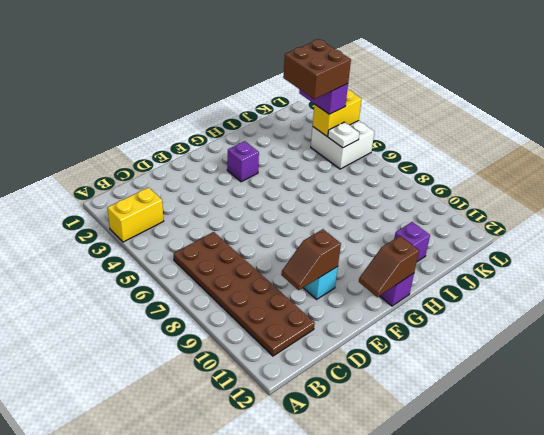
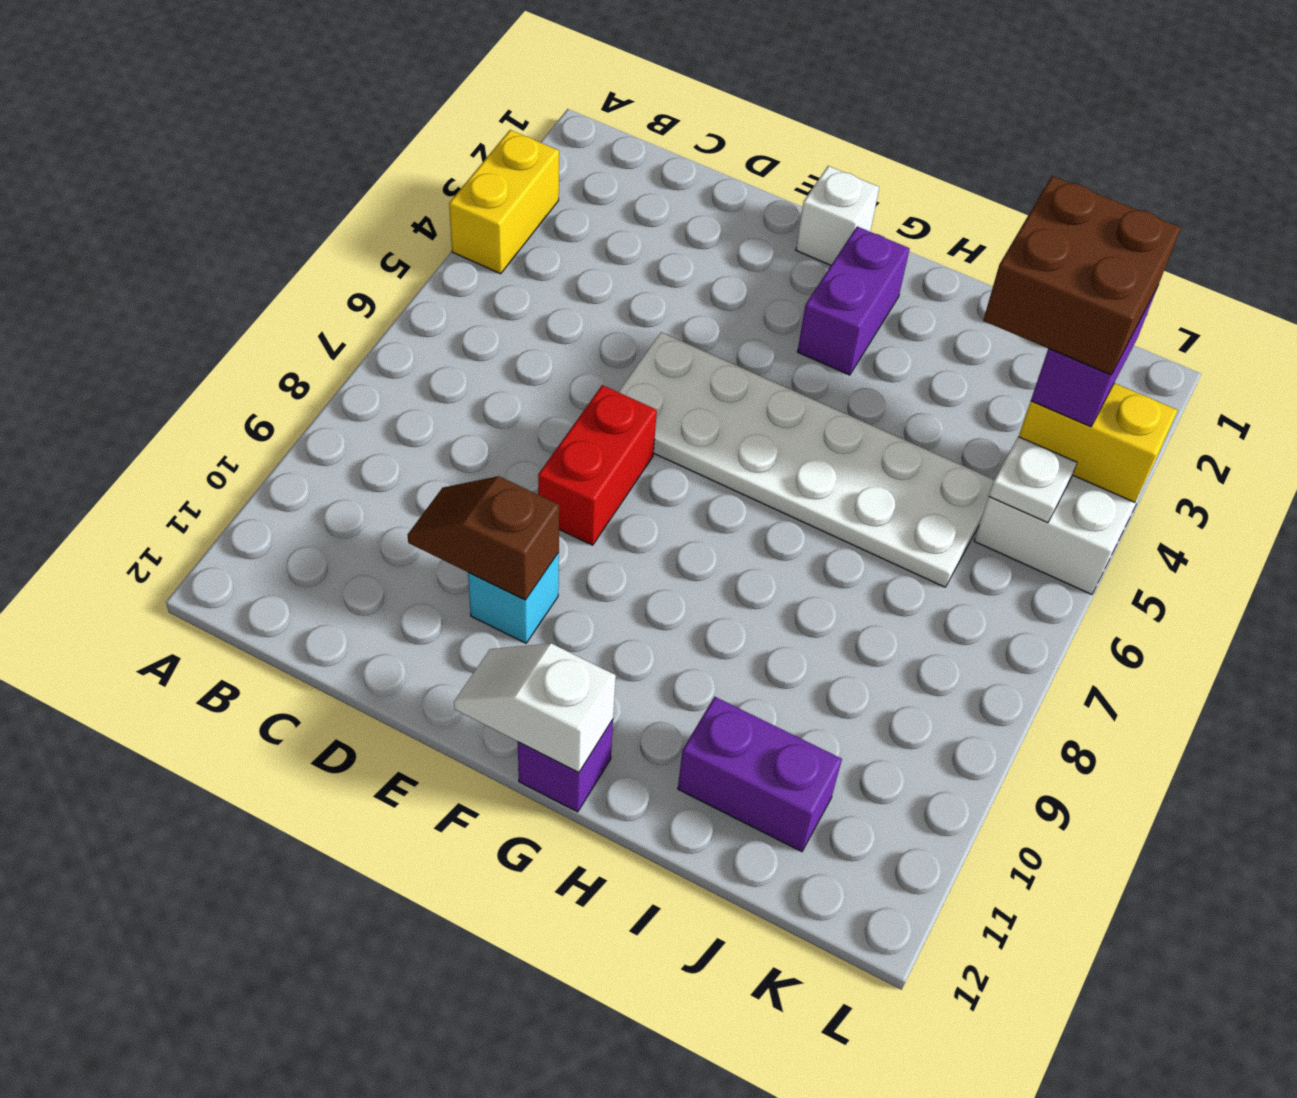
yellow brick A3:B3 level 1 -> yellow brick A3:A4 level 1
brown plate B6:C11 level 1 -> none
none -> white plate E5:J6 level 1
none -> red brick E7:E8 level 1
none -> white brick F1 level 1
brown slope F12:G12 level 2 top G -> white slope F12:G12 level 2 top G
purple brick G3 level 1 -> purple brick G2:G3 level 1
purple brick I11 level 1 -> purple brick I11:J11 level 1

